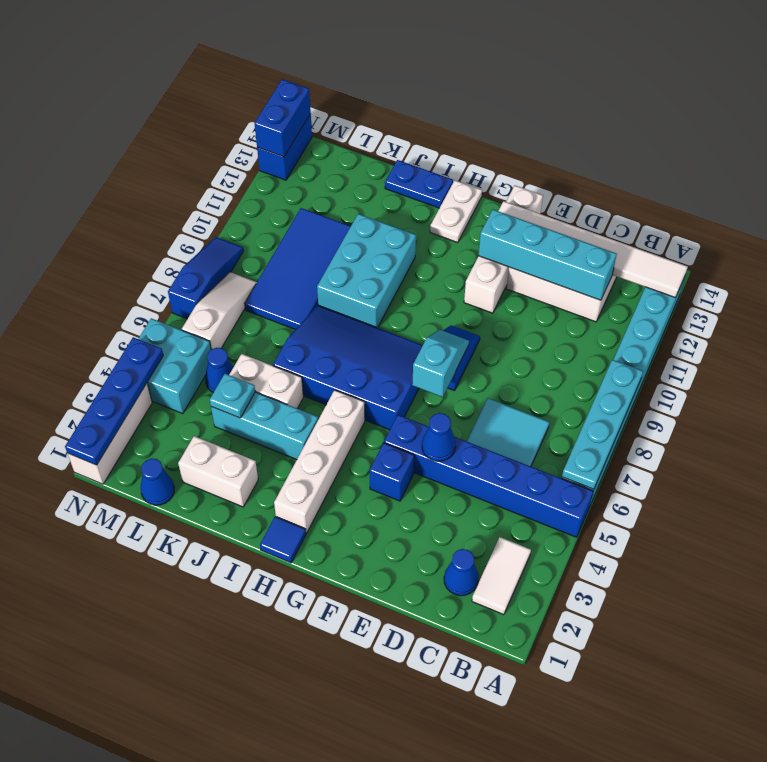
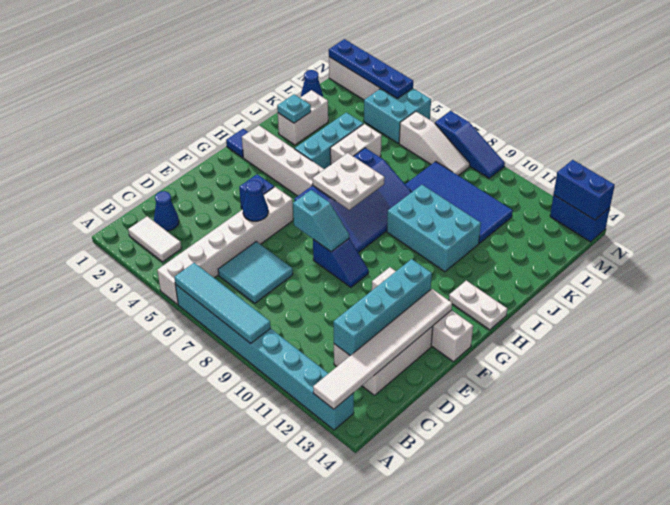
blue brick A5:F5 level 1 -> white brick A5:F5 level 1
cyan plate A6:A9 level 2 -> cyan tile A6:A9 level 2
none -> white plate H6:I7 level 2
blue plate I14:J14 level 1 -> none
cyan plate K4 level 2 -> cyan plate J2 level 2
blue cone L5 level 1 -> none

